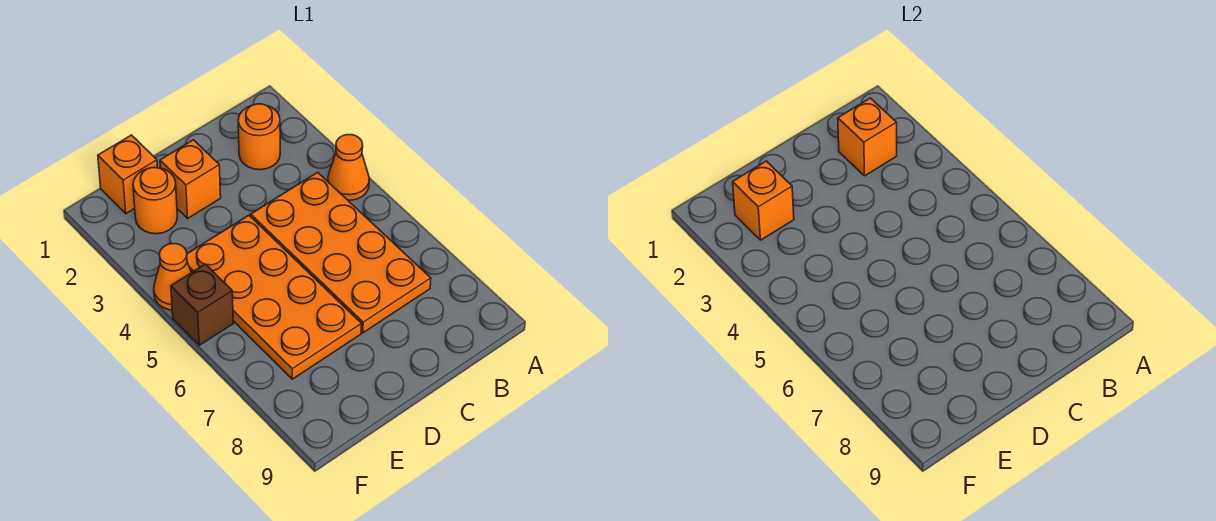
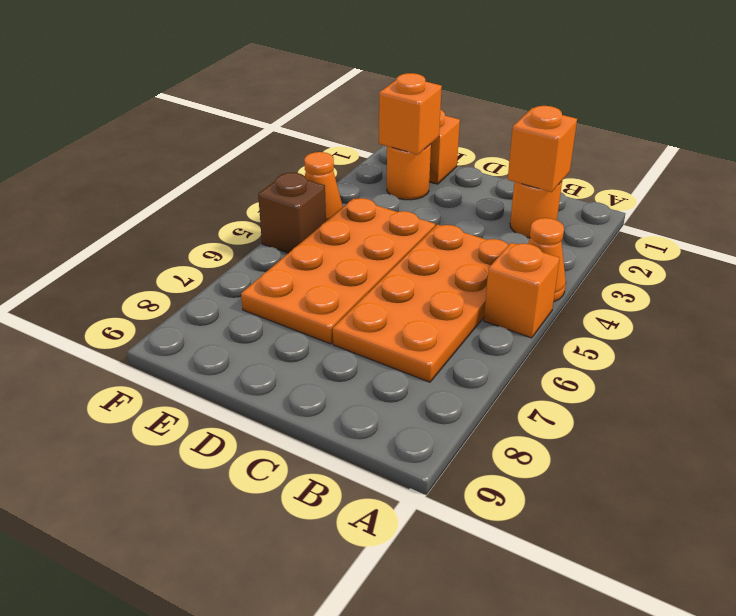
orange brick D2 level 1 -> orange brick A5 level 1

